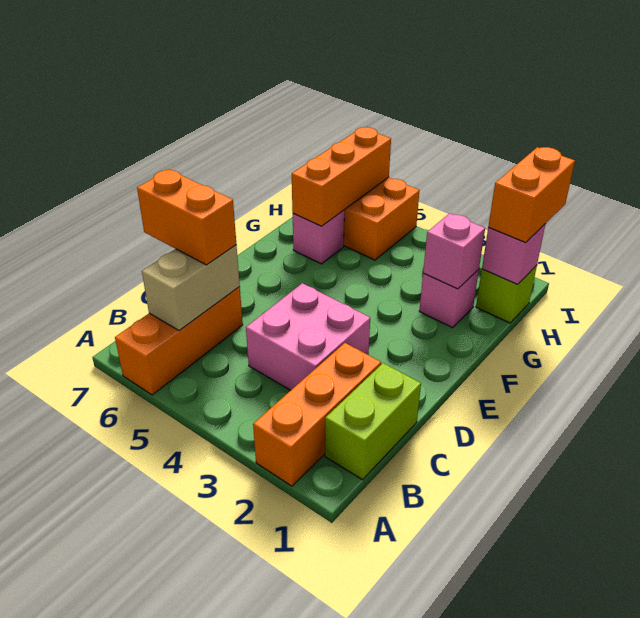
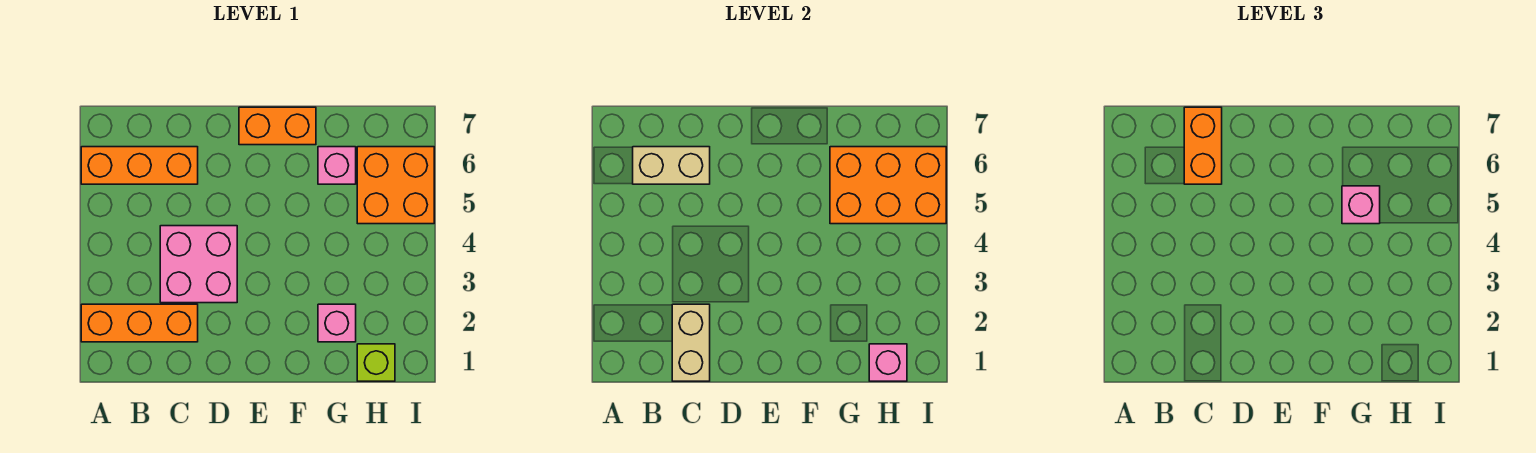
lime brick B1:C1 level 1 -> none
none -> tan brick C1:C2 level 2
pink brick G2 level 2 -> pink brick G5 level 3
orange brick G6:I6 level 2 -> orange brick G5:I6 level 2
orange brick H1:I1 level 3 -> orange brick E7:F7 level 1

